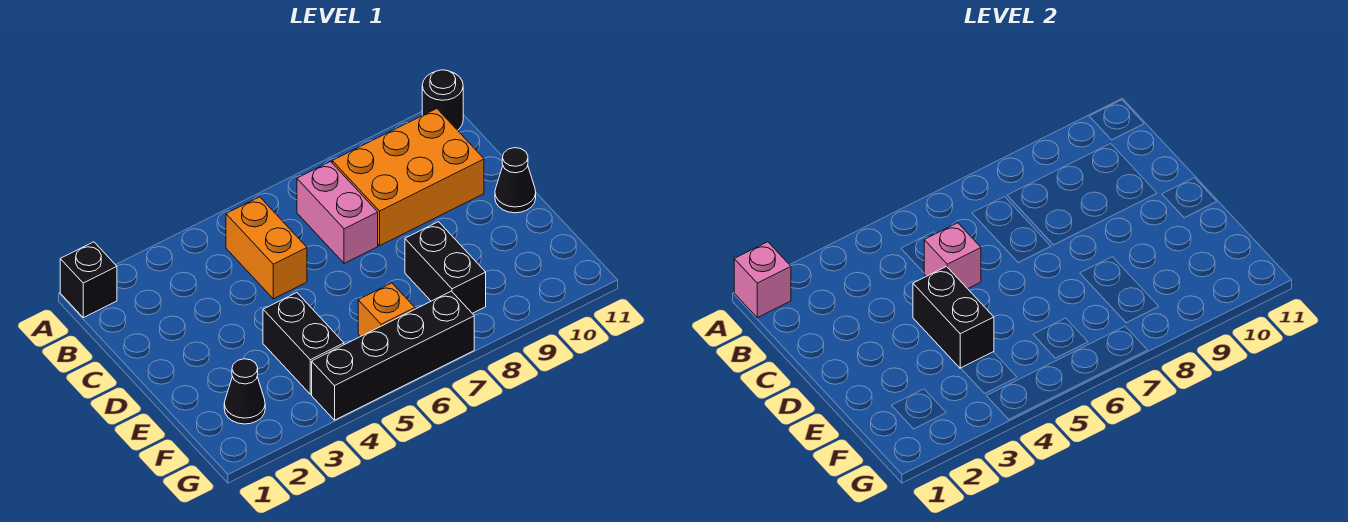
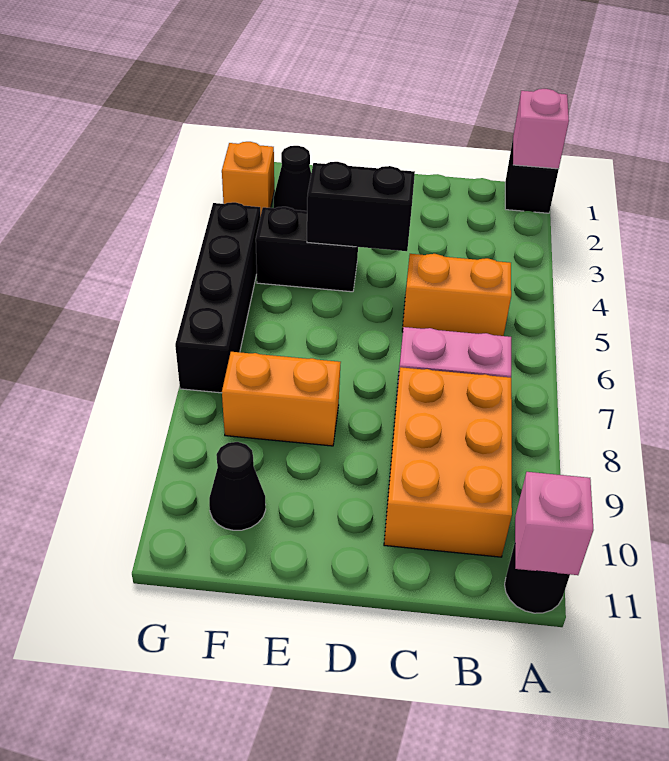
pink brick C5 level 2 -> pink brick A11 level 2
black cone D11 level 1 -> black cone F10 level 1
black brick E8:F8 level 1 -> orange brick E8:F8 level 1
orange brick F6 level 1 -> orange brick G2 level 1

